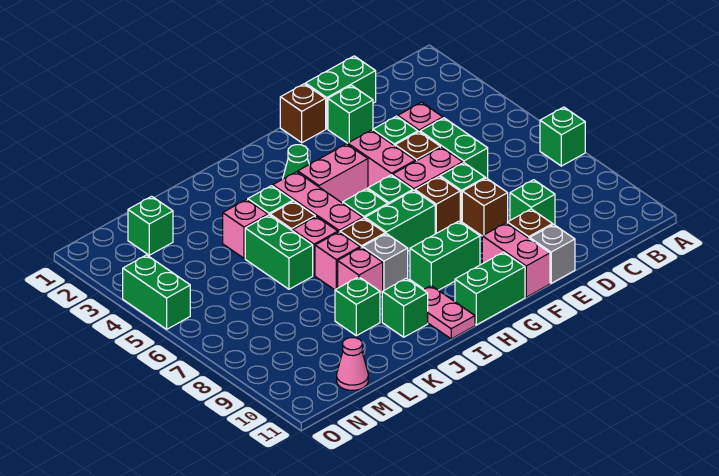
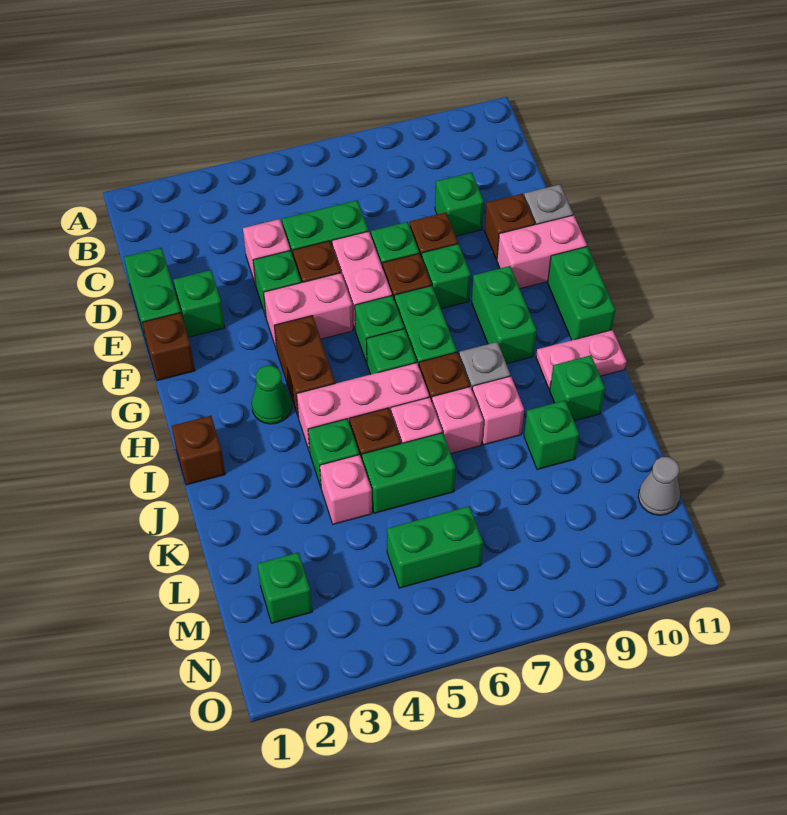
green brick A7 level 1 -> green brick F8 level 1
pink brick G4:H4 level 1 -> brown brick G4:H4 level 1
none -> brown brick I1 level 1
pink cone M11 level 1 -> grey cone M11 level 1
green brick O4:O5 level 1 -> green brick M5:M6 level 1

